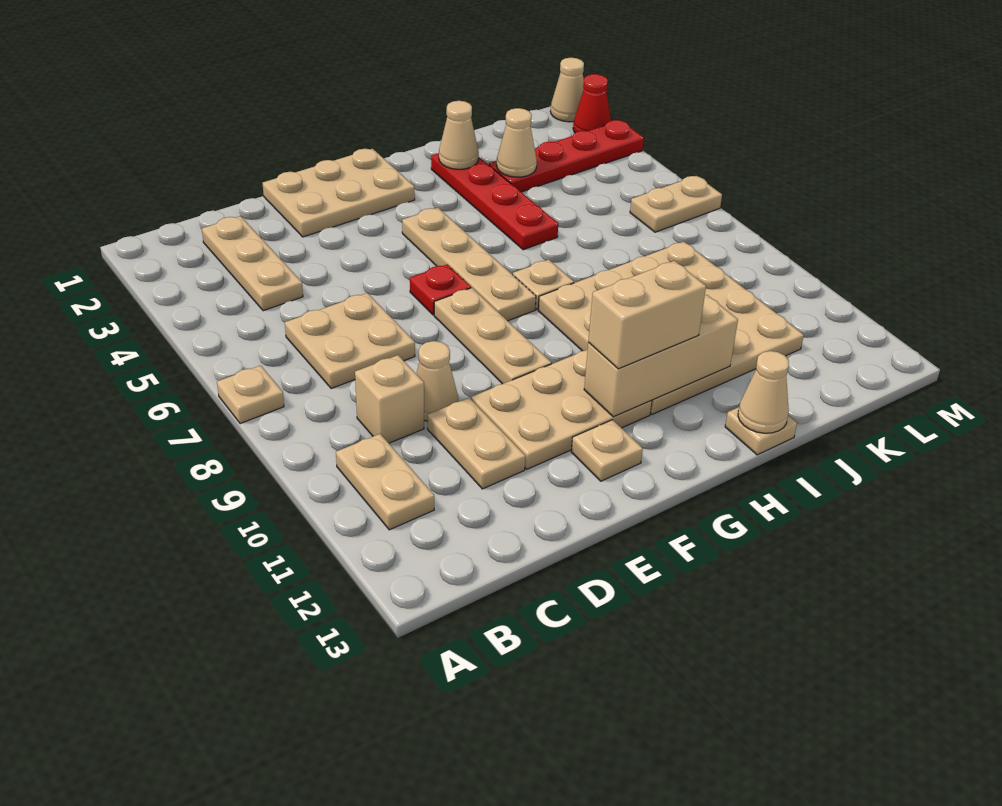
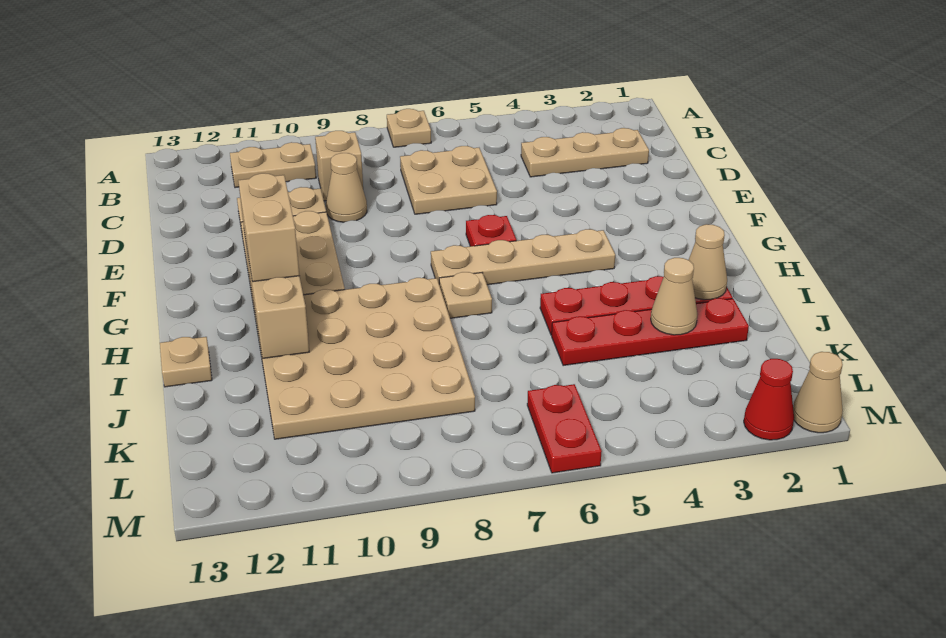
tan plate E1:G2 level 1 -> none
tan plate F7:F9 level 1 -> none
tan plate F12 level 1 -> none
tan cone I13 level 2 -> none
red plate J3:M3 level 1 -> red plate J2:J5 level 1
tan plate L6:M6 level 1 -> red plate L6:M6 level 1

